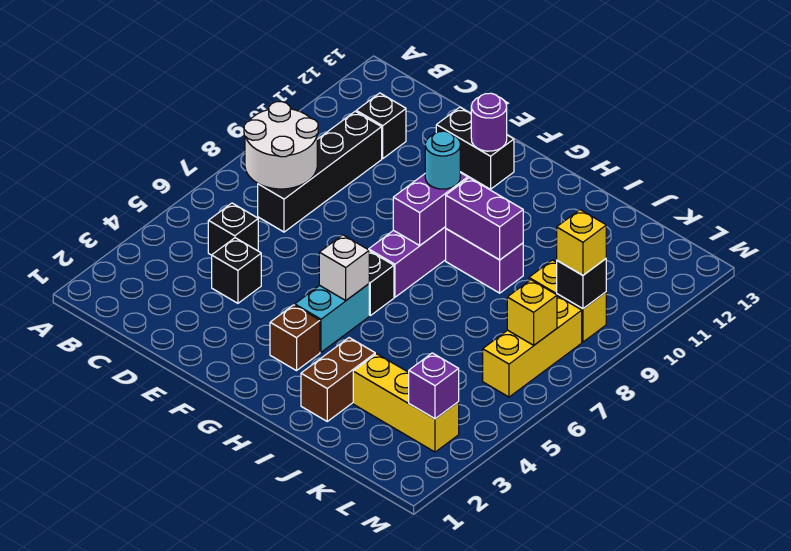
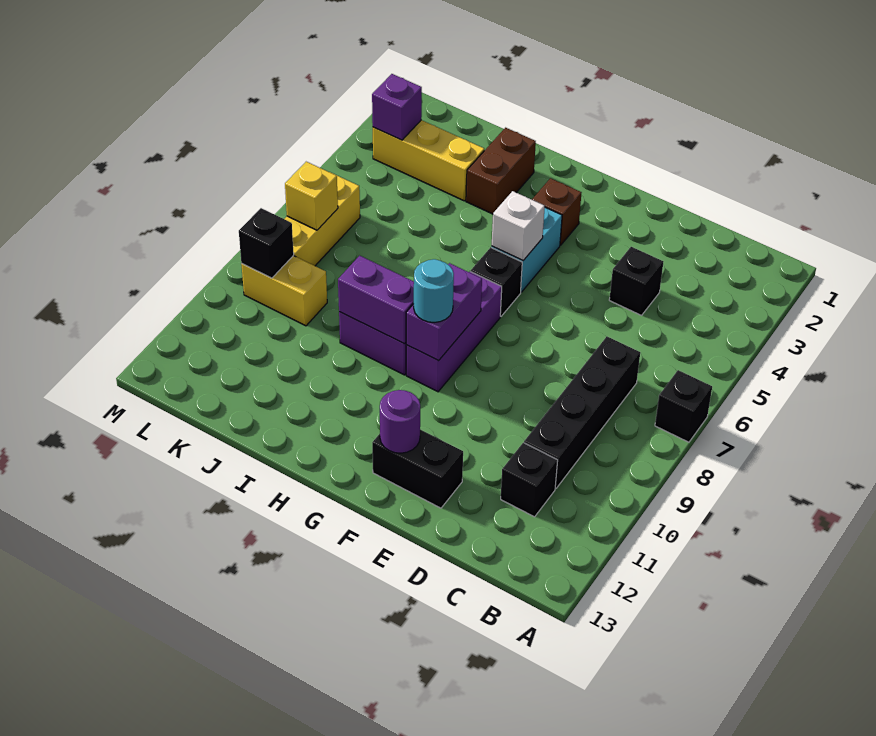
white round brick B7:C8 level 2 -> none
black brick C5 level 1 -> black brick A7 level 1
yellow brick L9 level 3 -> none

